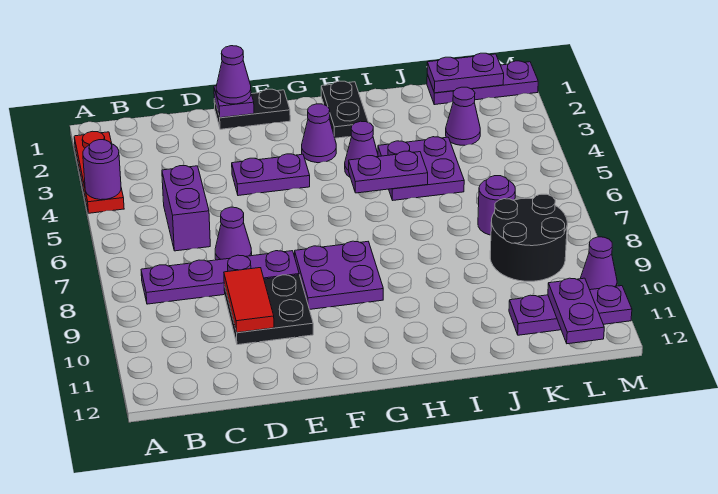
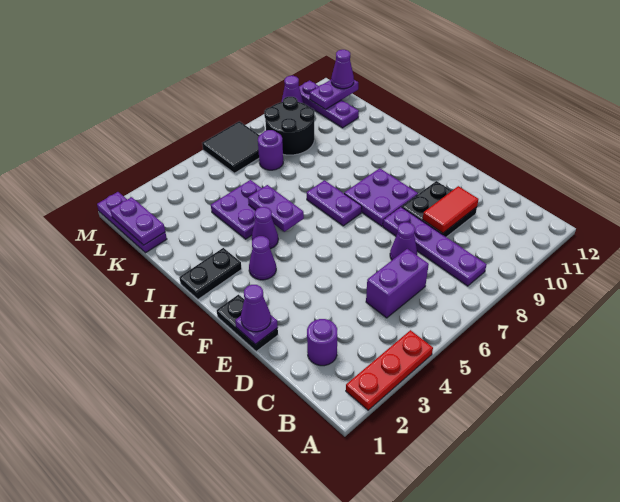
purple round brick A4 level 2 -> purple round brick C2 level 1
purple plate E4:F4 level 1 -> purple plate G7:H7 level 1
purple cone K3 level 1 -> purple cone L12 level 3
none -> black tile L6:M7 level 1

